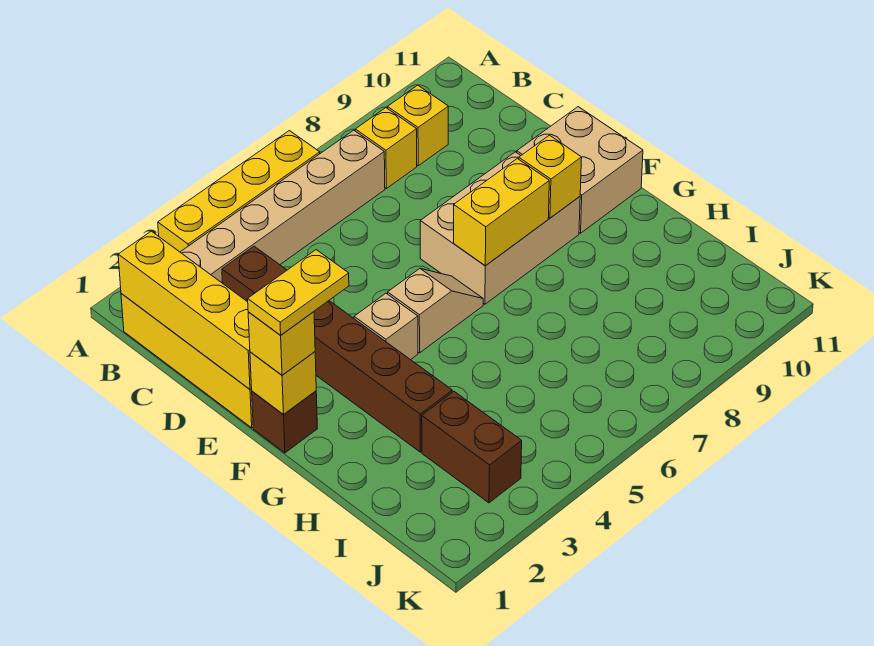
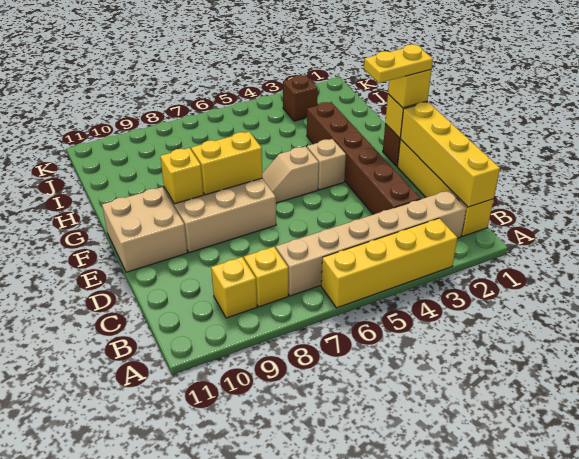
brown brick I3:J3 level 1 -> brown brick J3 level 1

